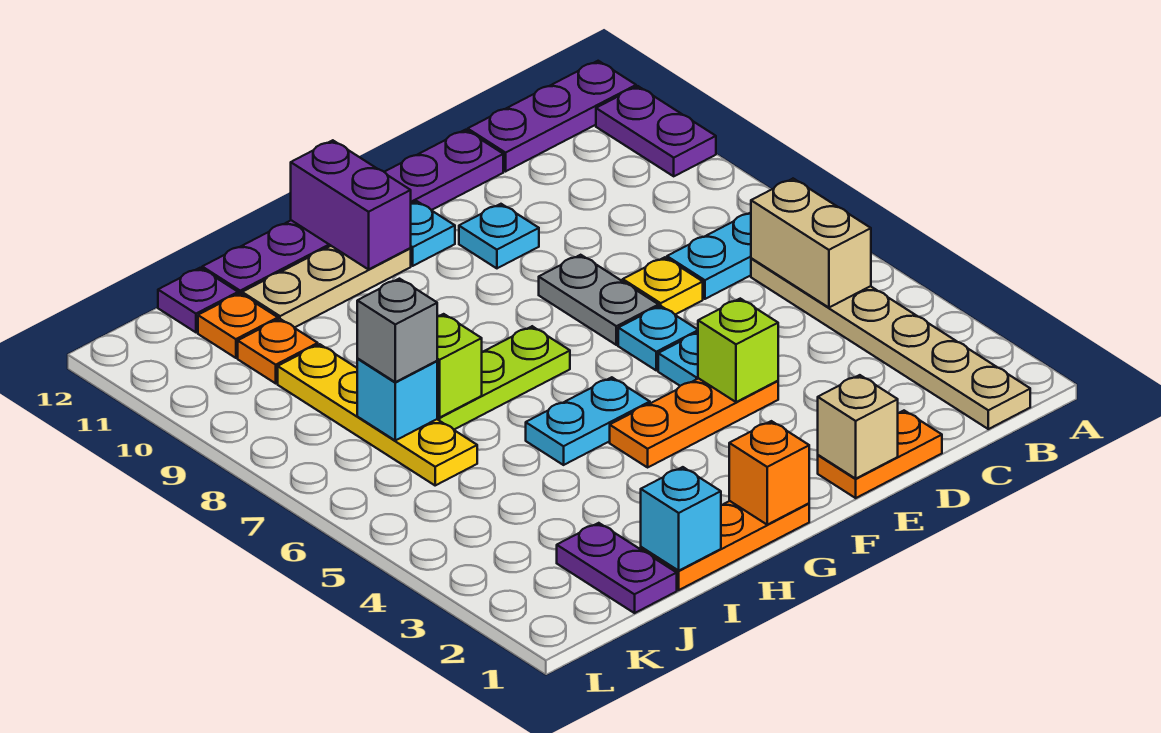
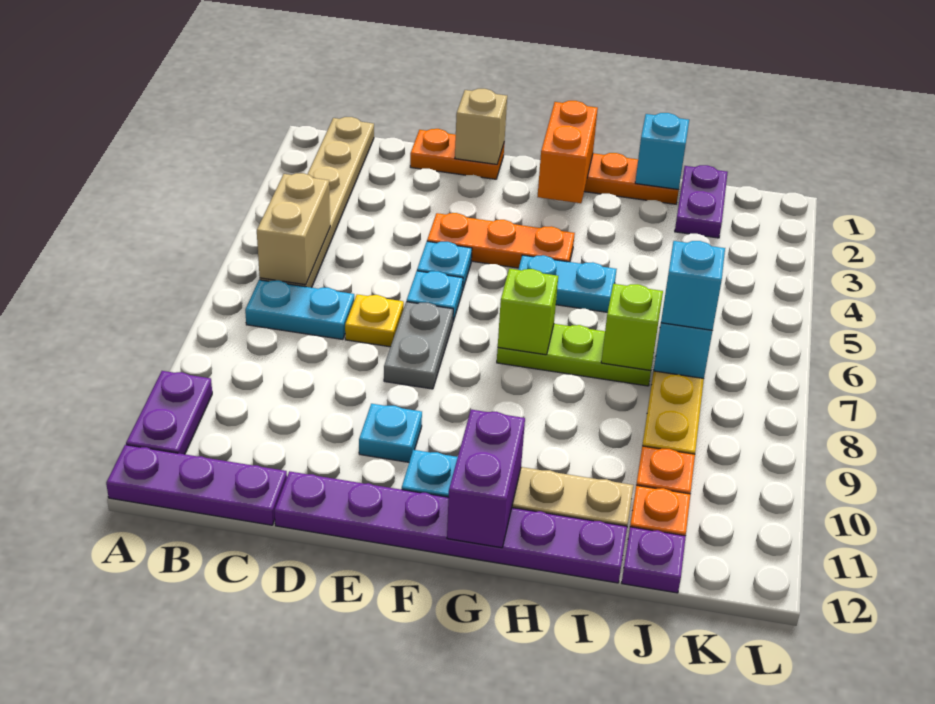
lime brick E4 level 2 -> lime brick G7 level 2
orange brick G1 level 2 -> orange brick G1:G2 level 2
grey brick J7 level 3 -> cyan brick J7 level 3

